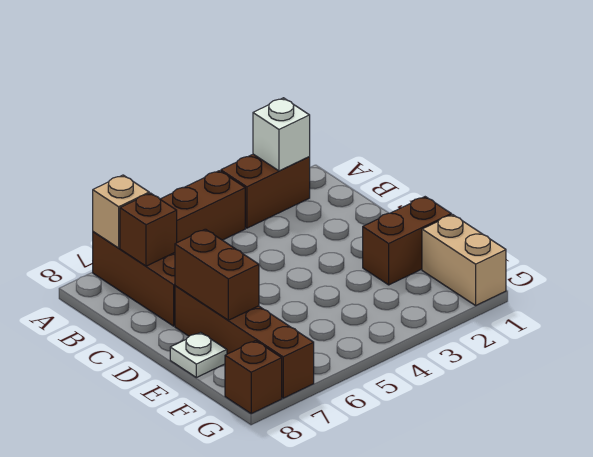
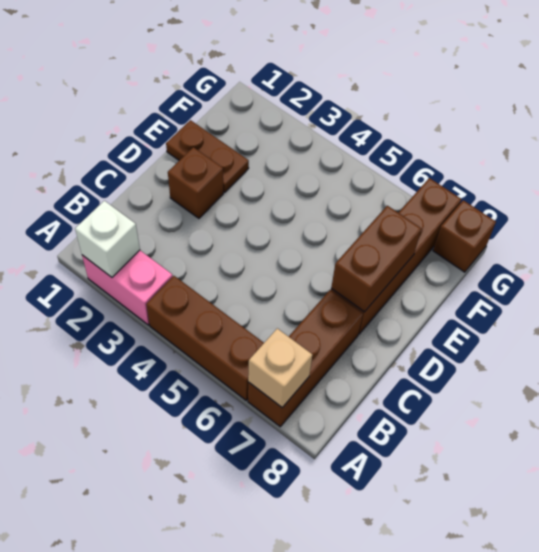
brown brick A2:A3 level 1 -> pink brick A2:A3 level 1
brown brick B7 level 2 -> brown brick D2 level 1
brown brick E1:E2 level 1 -> brown plate E1:E2 level 1
white plate E8 level 1 -> none
tan brick F1:G1 level 1 -> none

